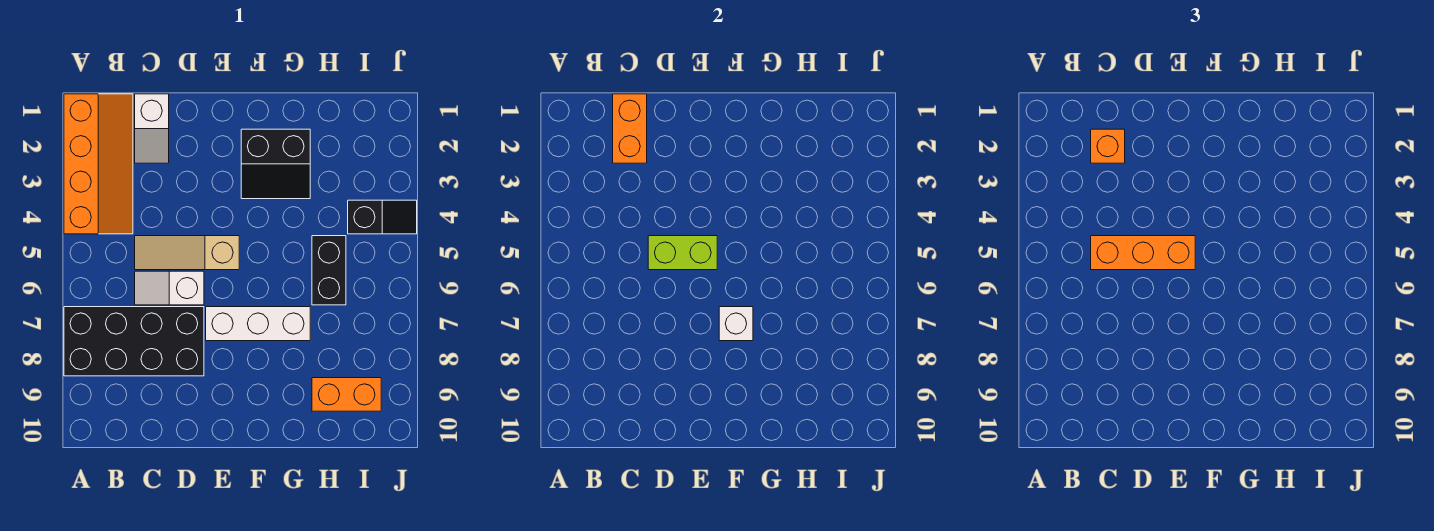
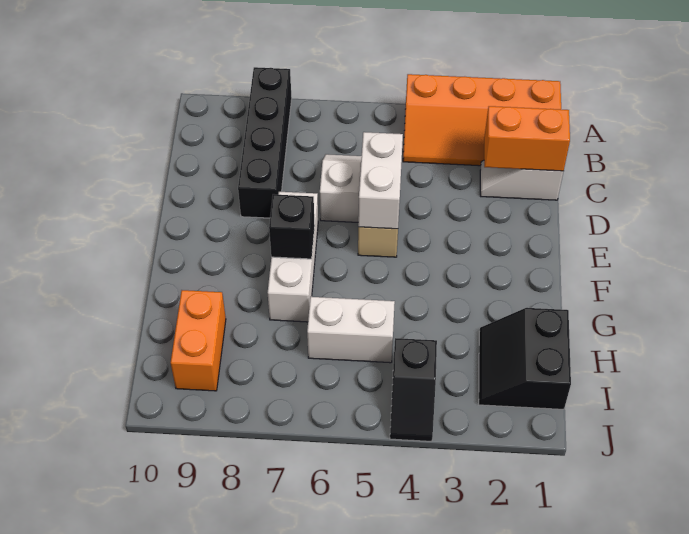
black brick A7:D8 level 1 -> black brick A8:D8 level 1
orange brick C2 level 3 -> none
orange brick C5:E5 level 3 -> none
lime brick D5:E5 level 2 -> white brick D5:E5 level 2
black slope F2:G3 level 1 top 2 -> black slope H1:I2 level 1 top 1
white brick F7 level 2 -> black brick F7 level 2
black brick H5:H6 level 1 -> white brick H5:H6 level 1

